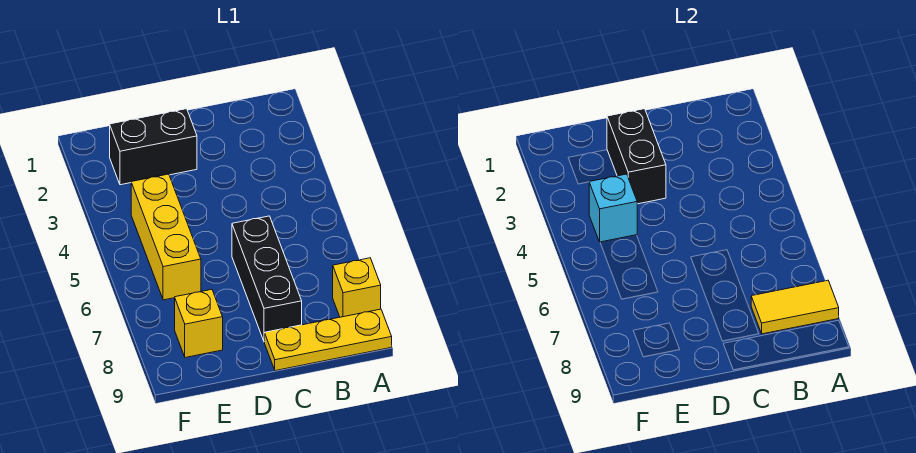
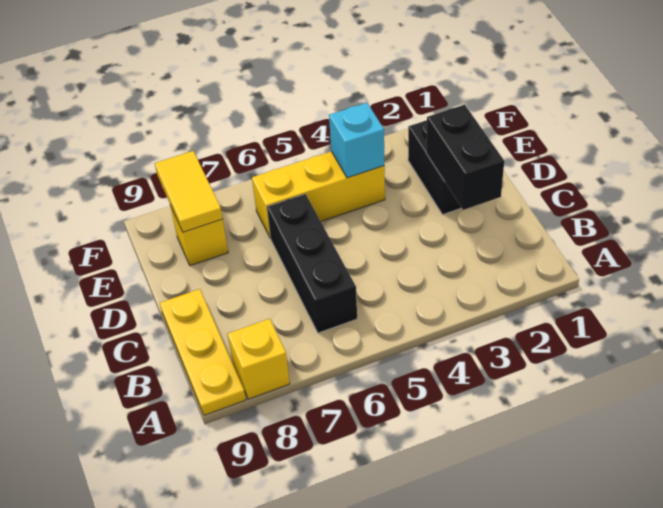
yellow tile A8:B8 level 2 -> yellow tile E8:F8 level 2
black brick C6:C8 level 1 -> black brick B6:D6 level 1
black brick D2:D3 level 2 -> black brick C2:D2 level 2

